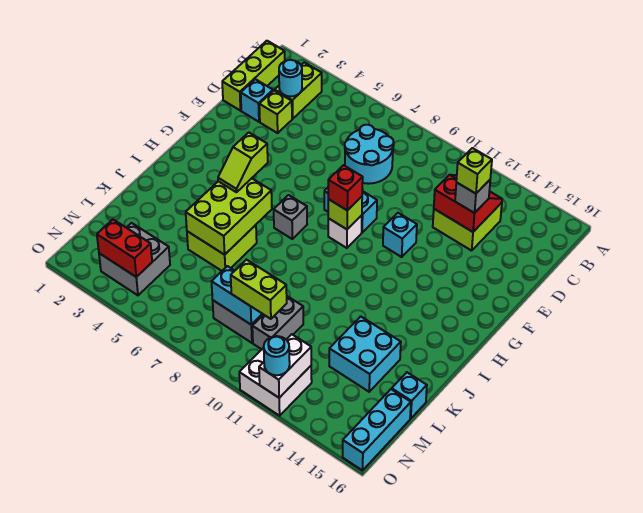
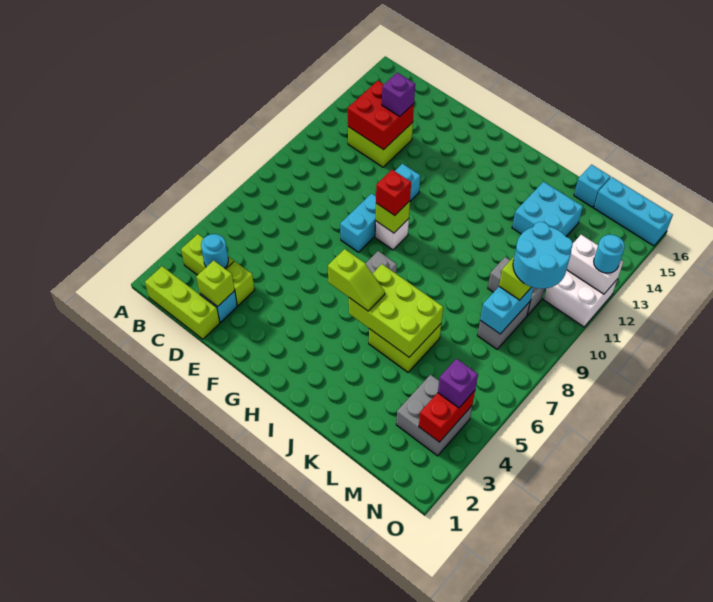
cyan round brick C7:D8 level 1 -> cyan round brick M9:N10 level 4
red slope C12:D13 level 2 top D -> red brick C12:D13 level 2
grey brick D13 level 3 -> purple brick D13 level 3
lime brick D13 level 4 -> lime brick D2 level 2
none -> purple brick N4 level 3

